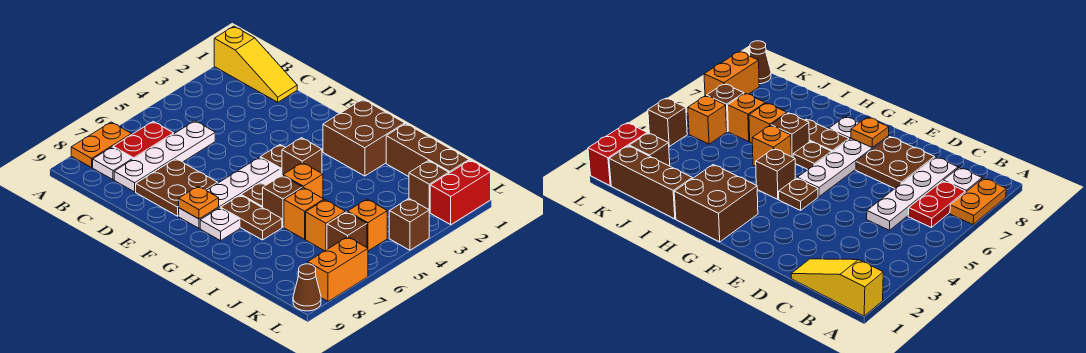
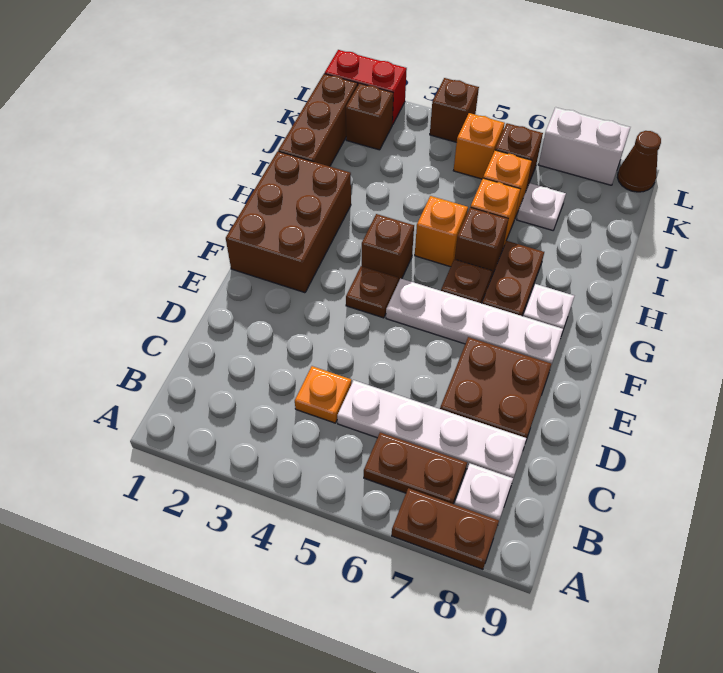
yellow slope A1:C1 level 1 top A -> none
orange plate A7:A8 level 1 -> brown plate A7:A8 level 1
red plate B6:B7 level 1 -> brown plate B6:B7 level 1
orange plate F8 level 2 -> orange plate C4 level 1
brown brick G1:H2 level 1 -> brown brick F1:H2 level 1
none -> white plate J7 level 1
orange brick L7:L8 level 1 -> white brick L7:L8 level 1

